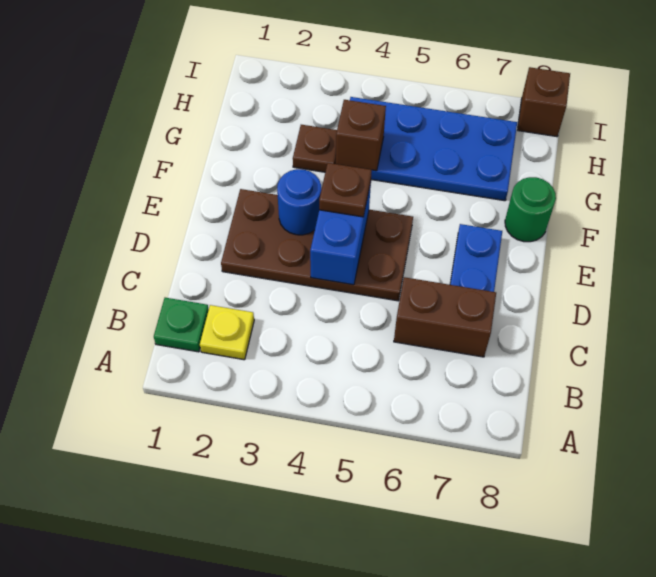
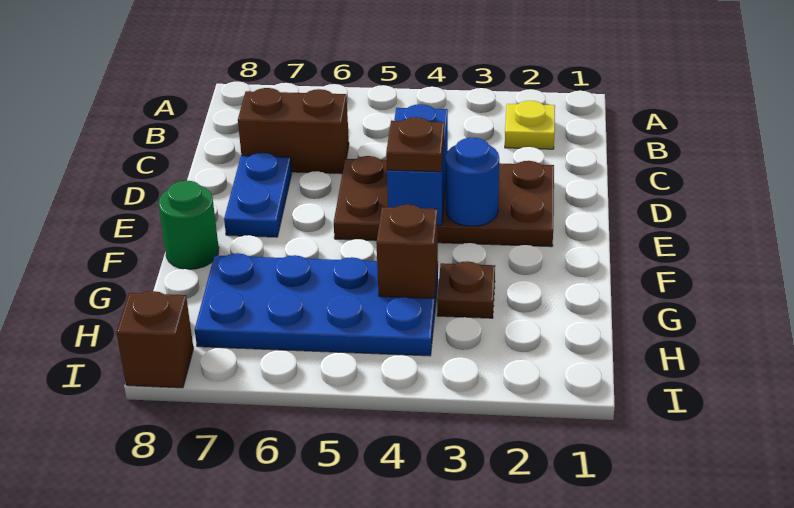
green plate B1 level 1 -> none

